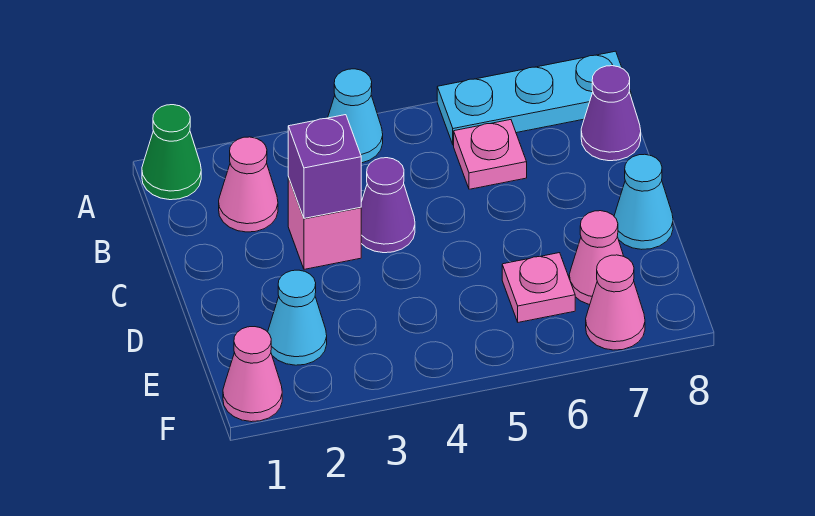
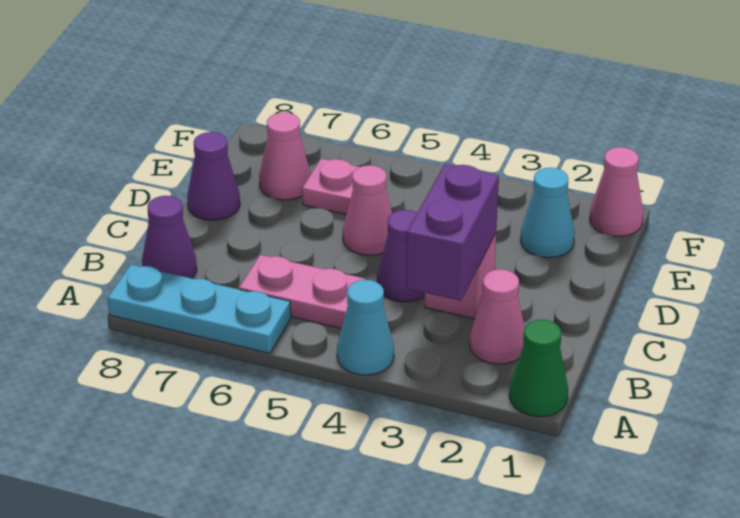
pink plate B6 level 1 -> pink plate B5:B6 level 1
purple brick C3 level 2 -> purple brick B3:C3 level 2
cyan cone D8 level 1 -> purple cone D8 level 1
pink cone F7 level 1 -> pink cone D5 level 1

